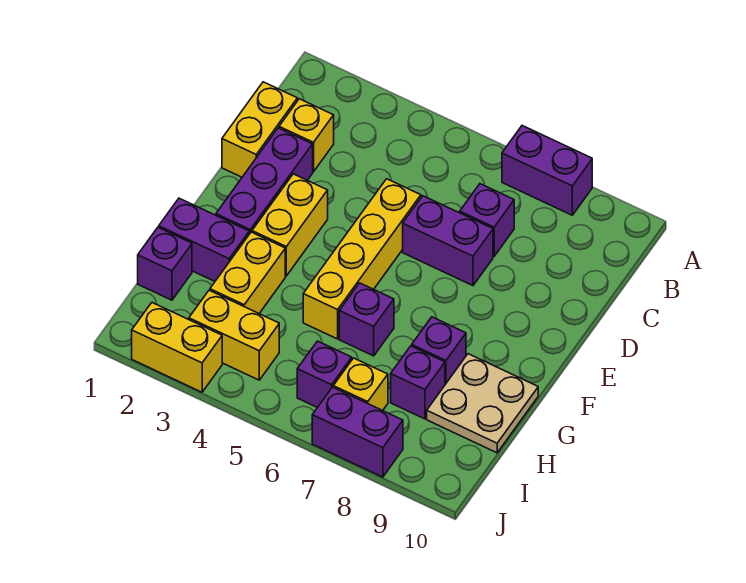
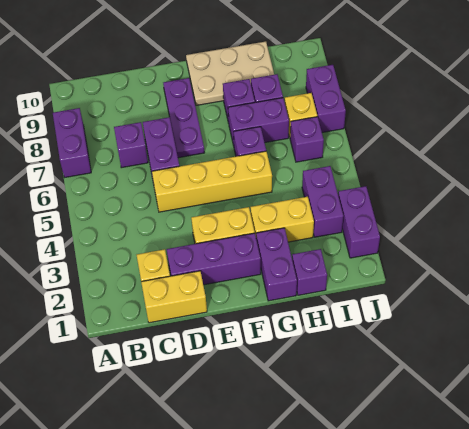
none -> purple plate E7:E9 level 1
none -> purple brick G7:H7 level 1
tan plate G9:H10 level 1 -> tan plate F9:H10 level 1
yellow brick I3:I4 level 1 -> purple brick I3:I4 level 1
yellow brick J2:J3 level 1 -> purple brick J2:J3 level 1

